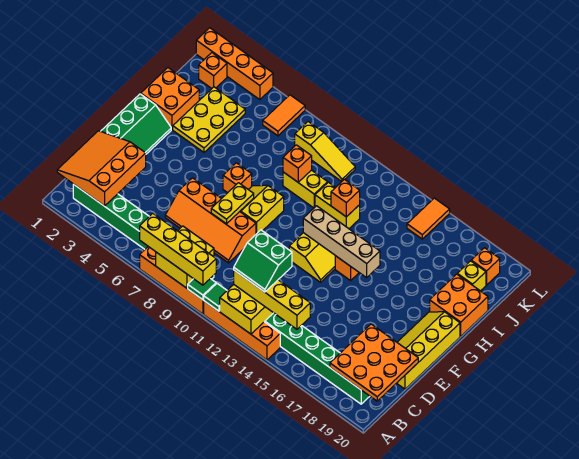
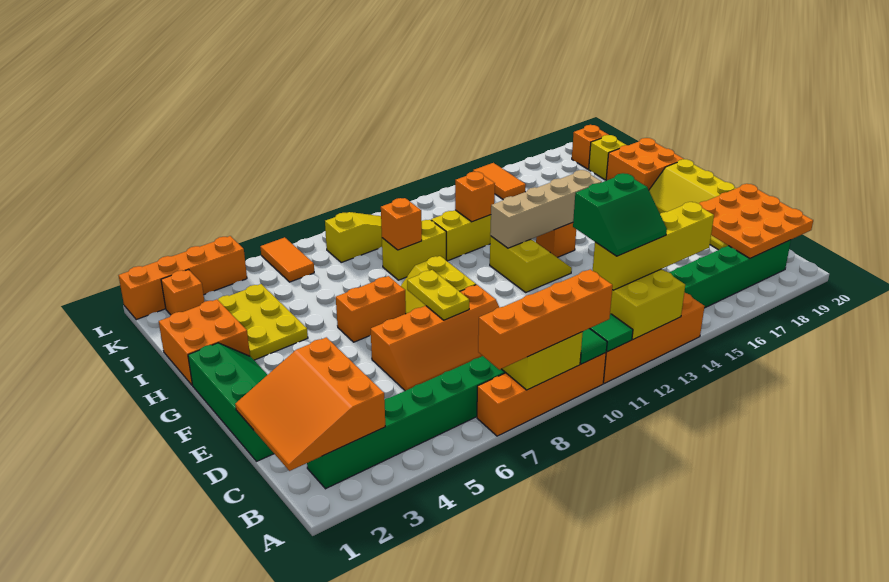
yellow brick A7:A10 level 3 -> orange brick A7:A10 level 3
orange brick G7 level 1 -> orange brick G6:G7 level 1

